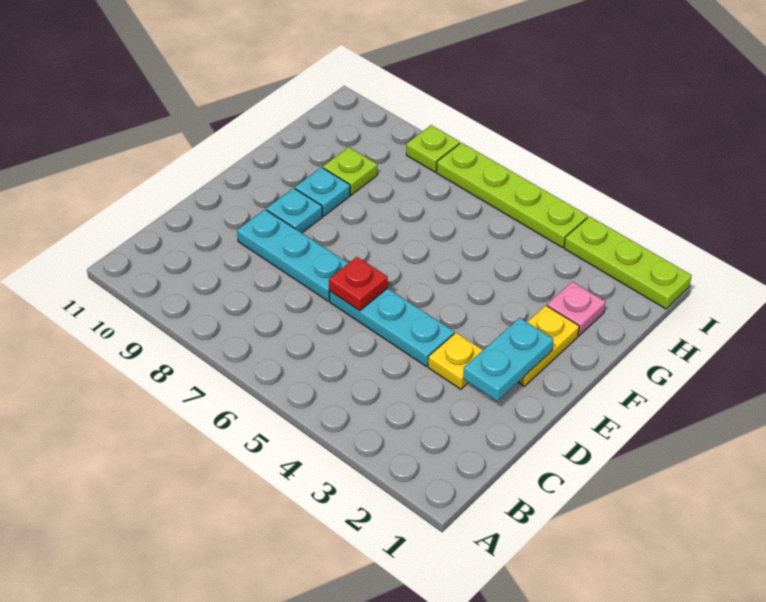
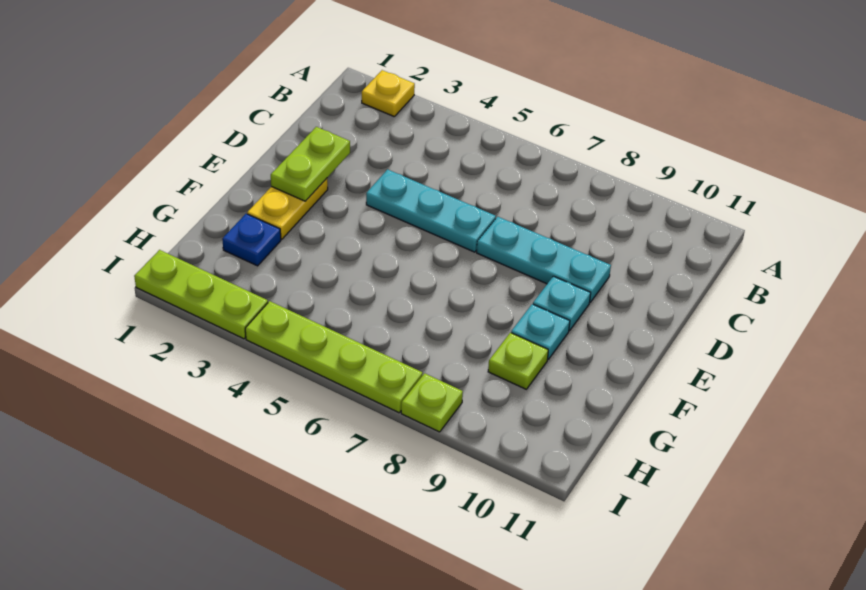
cyan plate D2:E2 level 2 -> lime plate D2:E2 level 2
yellow plate D3 level 1 -> yellow plate A2 level 1
red plate D6 level 2 -> none
pink plate G2 level 1 -> blue plate G2 level 1

